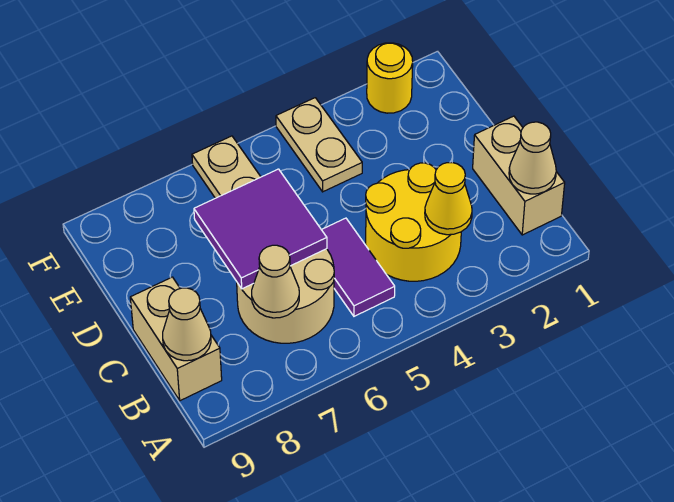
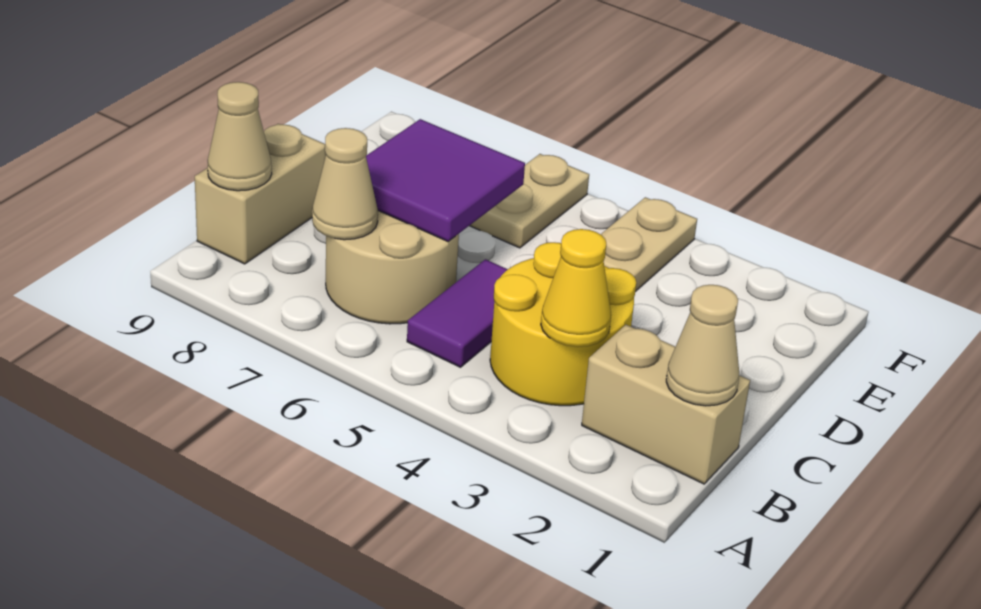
tan brick B1:C1 level 1 -> tan brick B1:B2 level 1
yellow round brick F2 level 1 -> none

